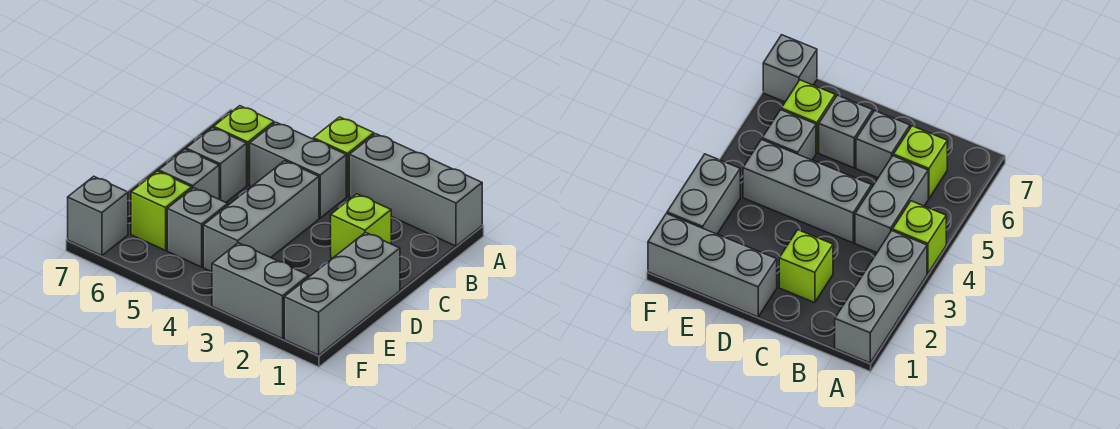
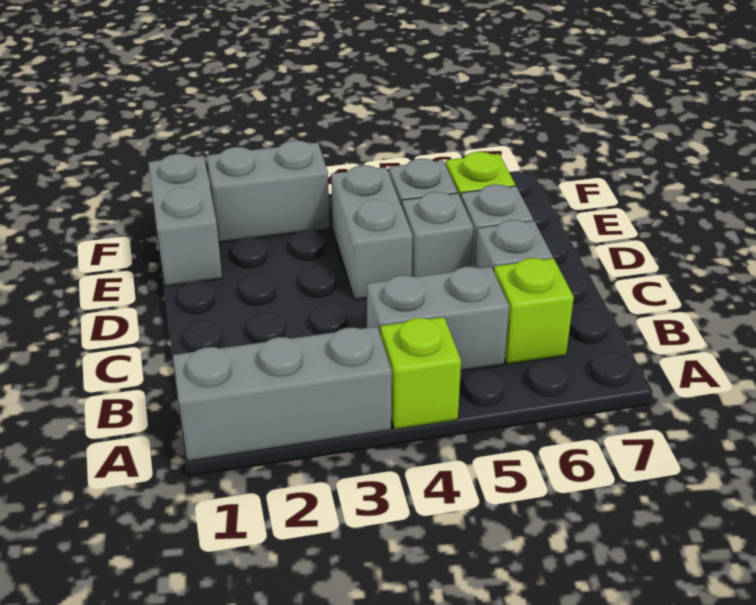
lime brick C2 level 1 -> none
grey brick C4:E4 level 1 -> grey brick D4:E4 level 1
grey brick D1:F1 level 1 -> grey brick E1:F1 level 1
grey brick F7 level 1 -> grey brick D5 level 1

